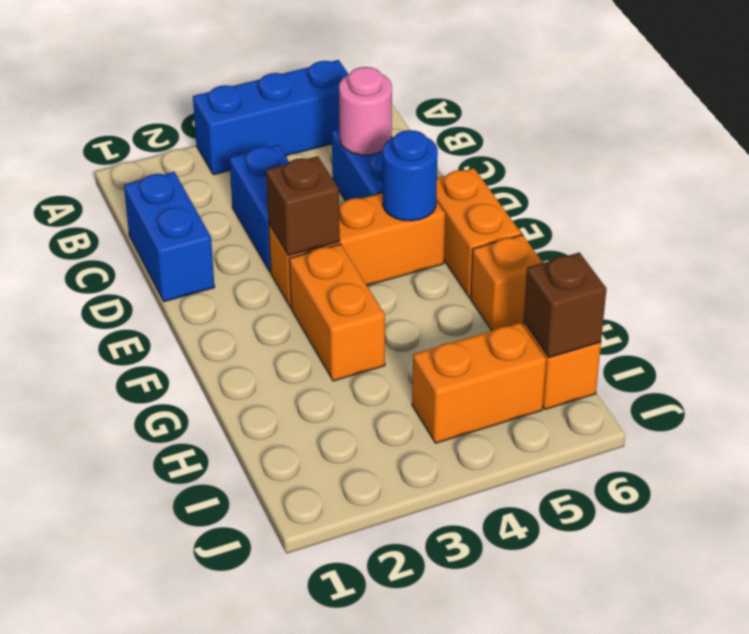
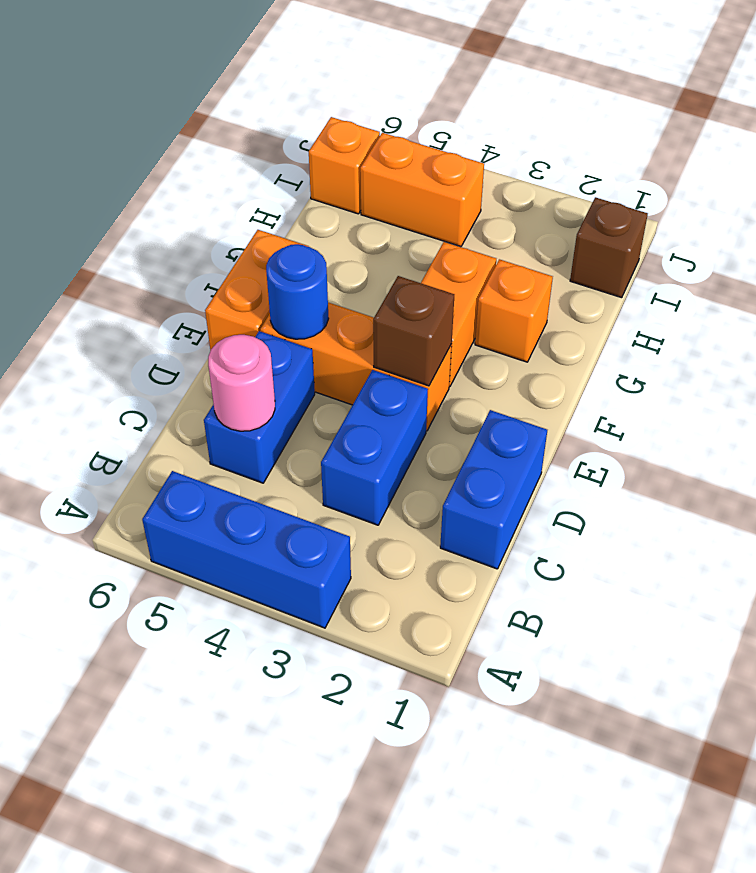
orange brick G6 level 1 -> orange brick G2 level 1
brown brick I6 level 2 -> brown brick I1 level 1

